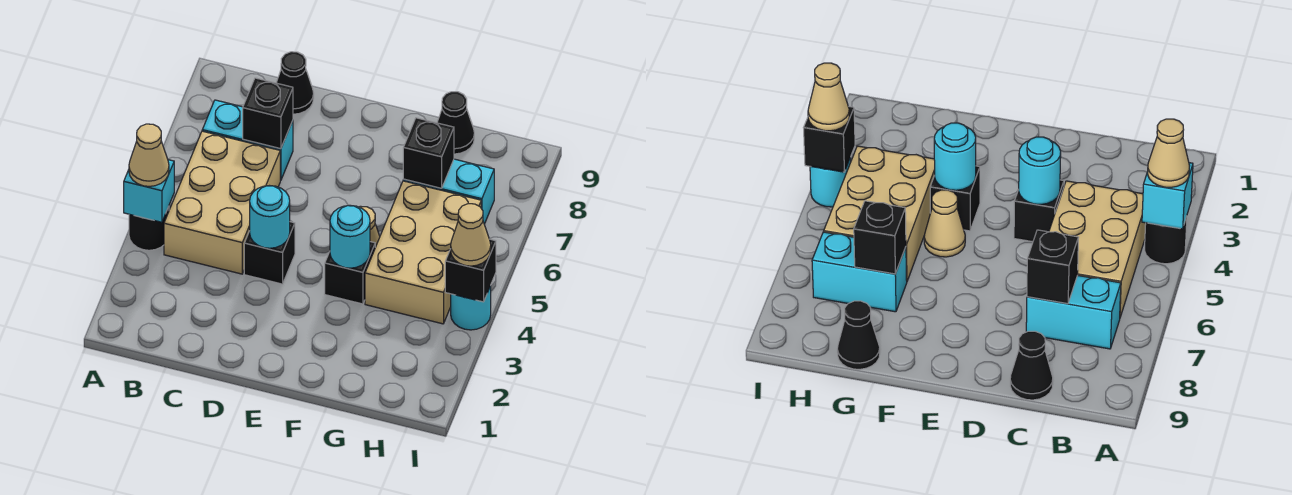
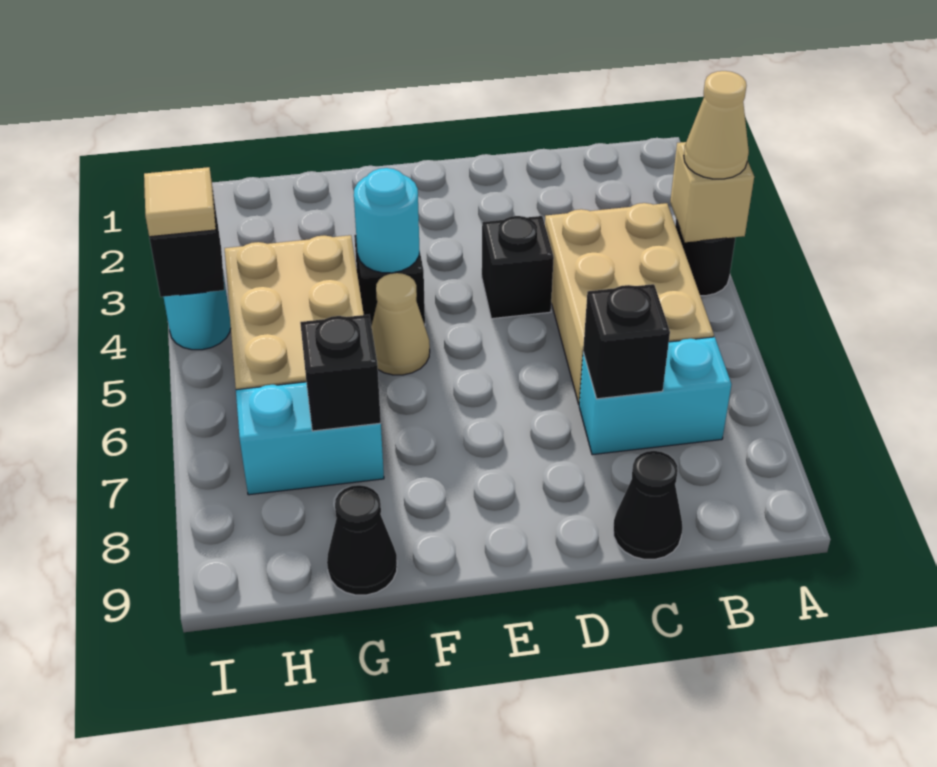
cyan brick A4 level 2 -> tan brick A4 level 2
cyan round brick D4 level 2 -> none
tan cone I4 level 3 -> tan tile I4 level 3

